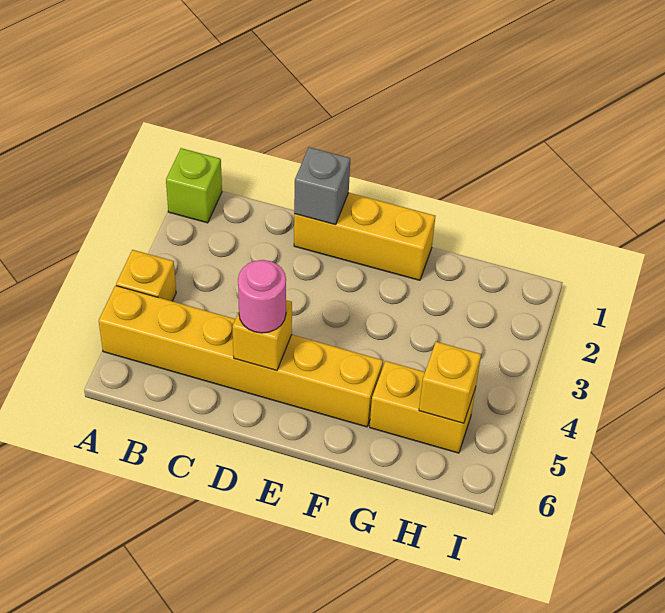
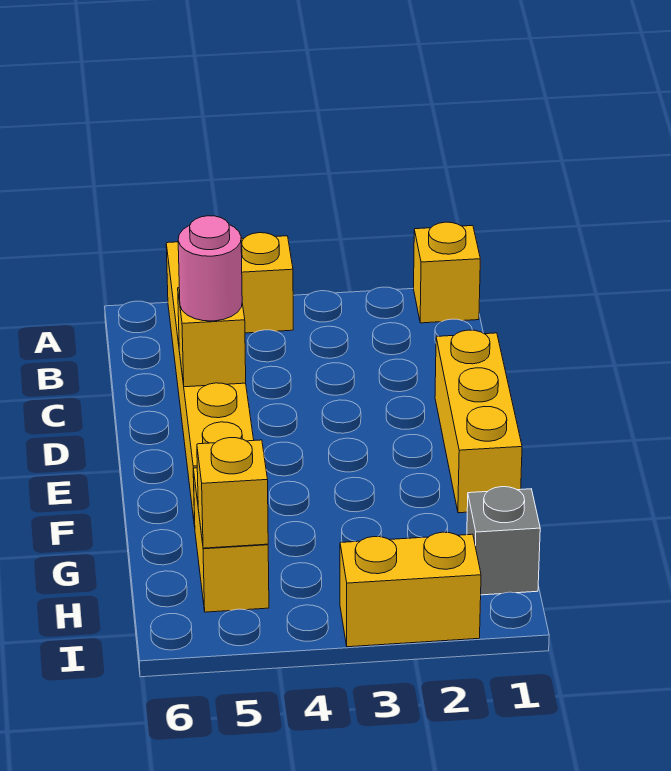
lime brick A1 level 1 -> yellow brick A1 level 1
grey brick D1 level 2 -> grey brick H1 level 1
none -> yellow brick I2:I3 level 1

